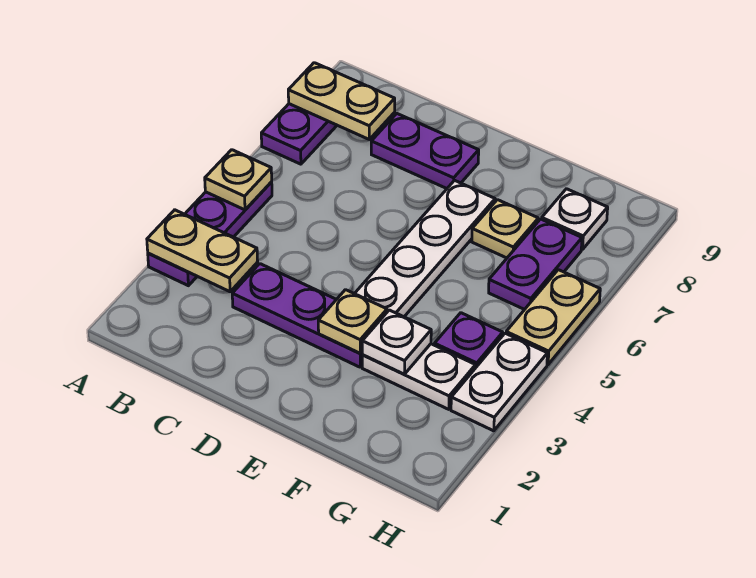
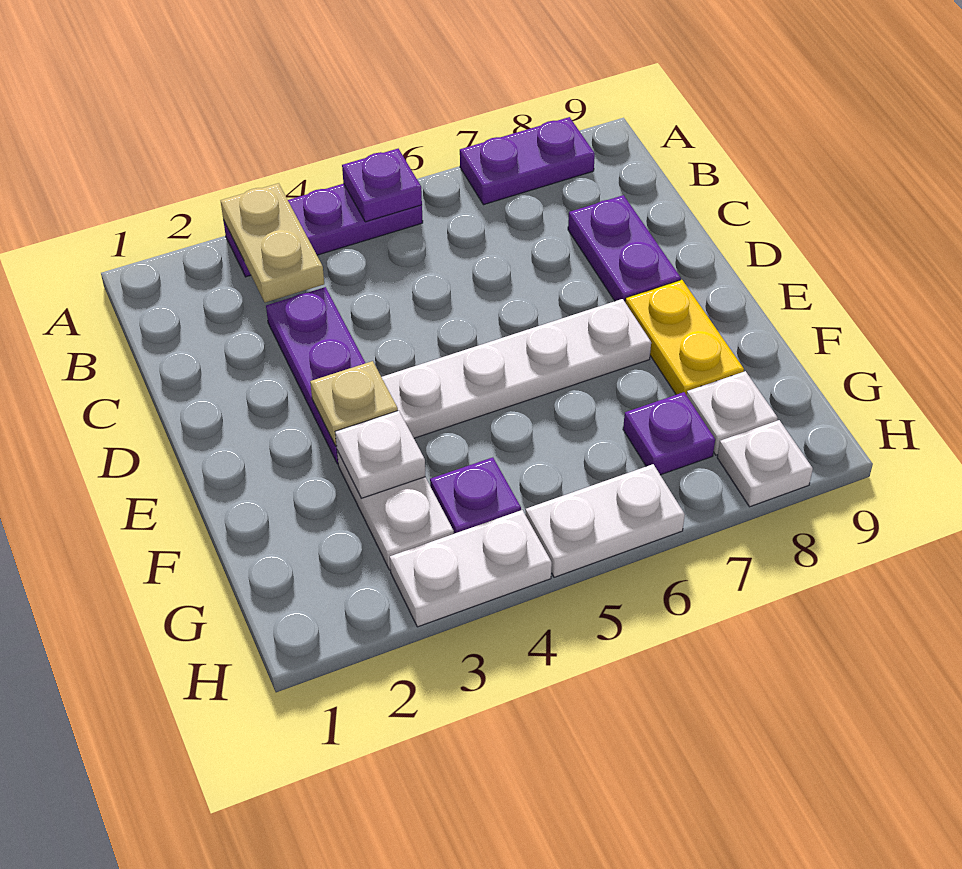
tan plate A5 level 2 -> purple plate A5 level 2
tan plate A8:B8 level 2 -> none
none -> yellow plate E8:F8 level 1
tan plate F7 level 1 -> none
purple plate G6:G7 level 1 -> purple plate G7 level 1
tan plate H5:H6 level 1 -> white plate H5:H6 level 1
none -> white plate H8 level 1

